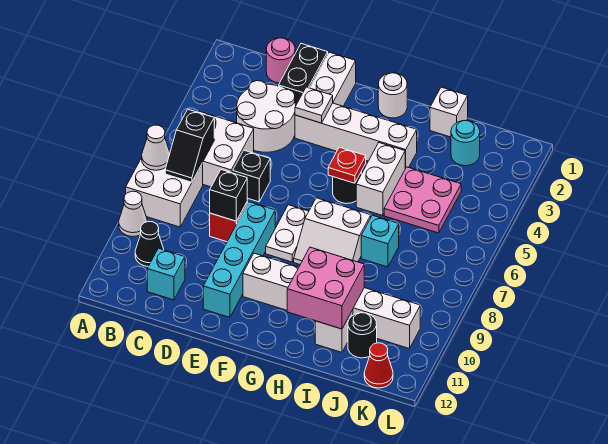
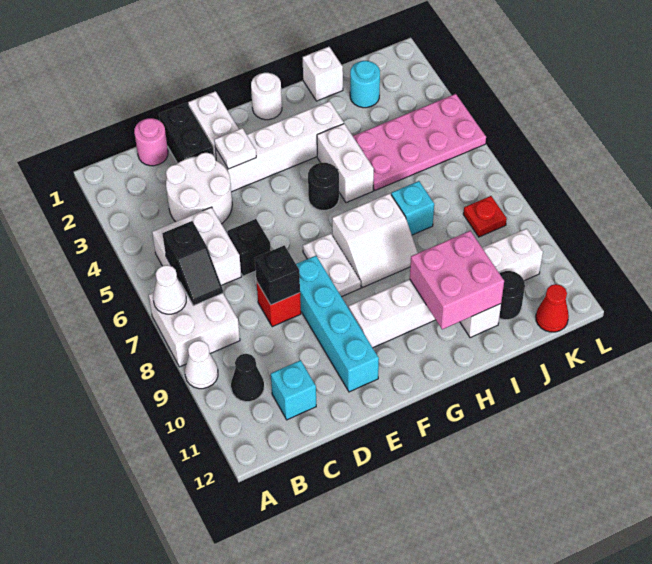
red plate G5 level 2 -> red plate K8 level 1
pink plate I4:J5 level 1 -> pink plate I4:L5 level 1

